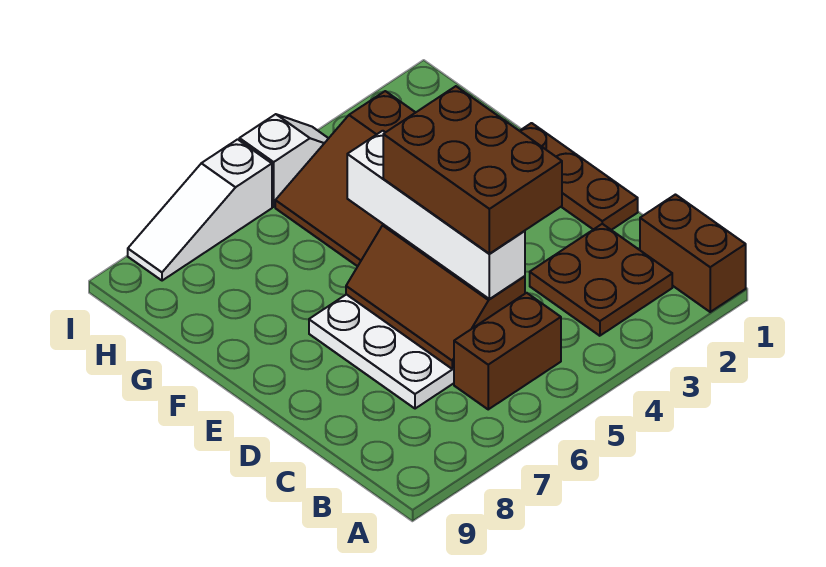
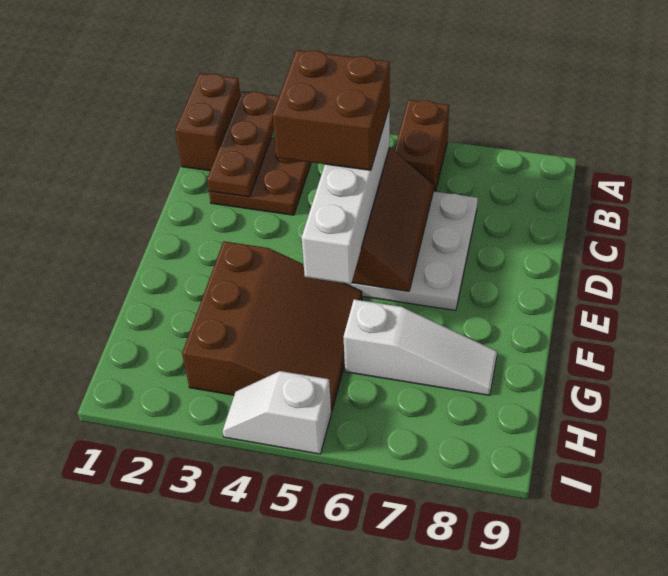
brown brick B5:B6 level 1 -> brown brick A6:B6 level 1
brown brick C4:E5 level 4 -> brown brick C4:D5 level 4
brown plate D1:F1 level 1 -> brown plate A2:C2 level 2
white slope I6:I8 level 1 top 6 -> white slope G6:G8 level 1 top 6

